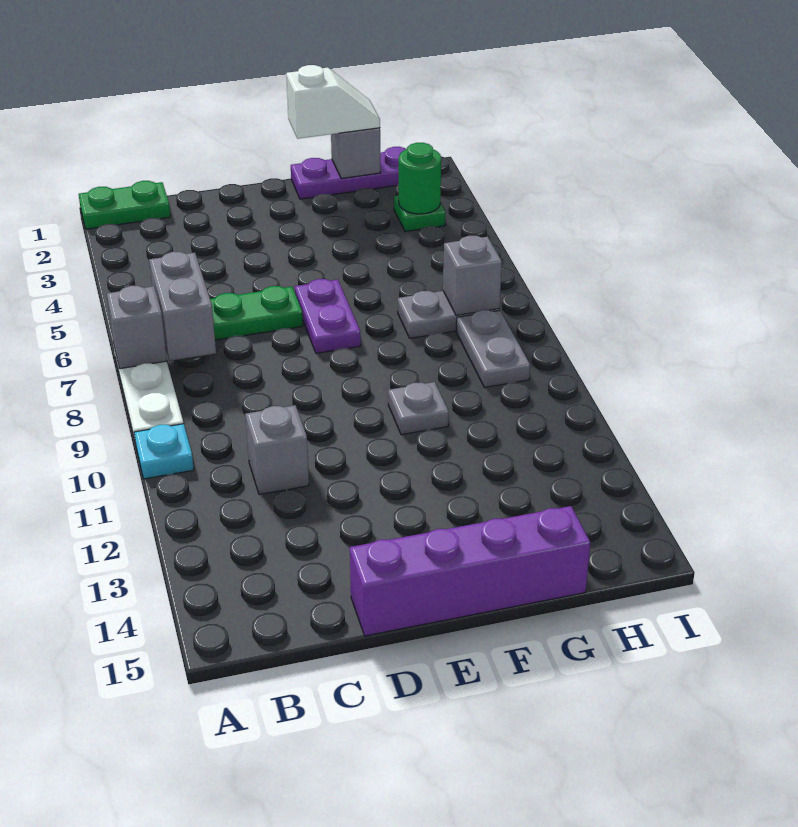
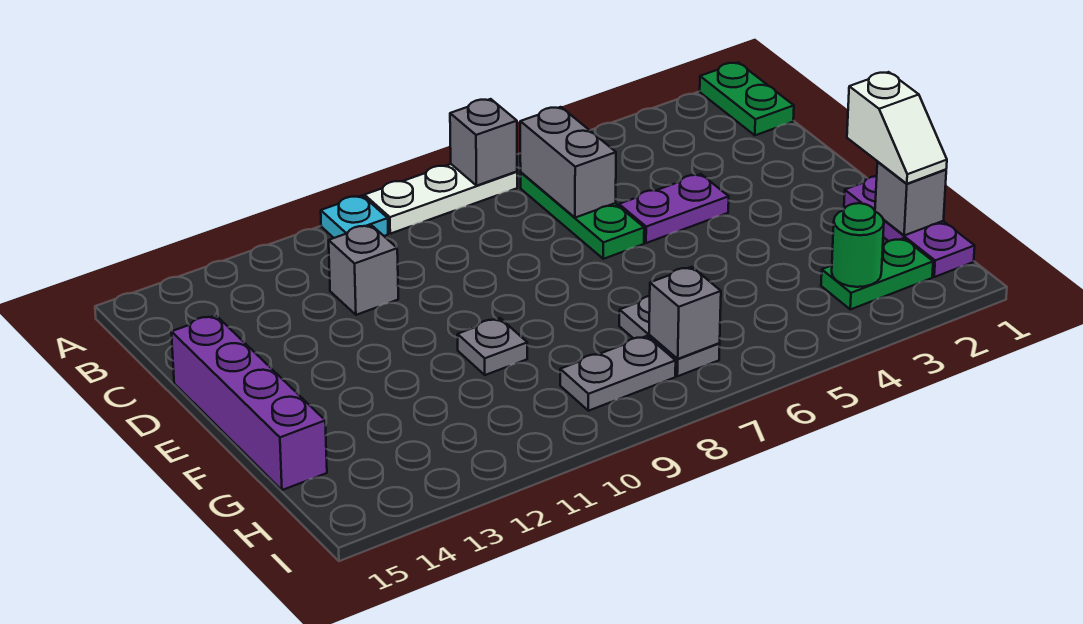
grey brick B6:B7 level 2 -> grey brick B6:C6 level 2
purple plate E6:E7 level 1 -> purple plate D4:D5 level 1
green plate H3 level 1 -> green plate H2:H3 level 1

